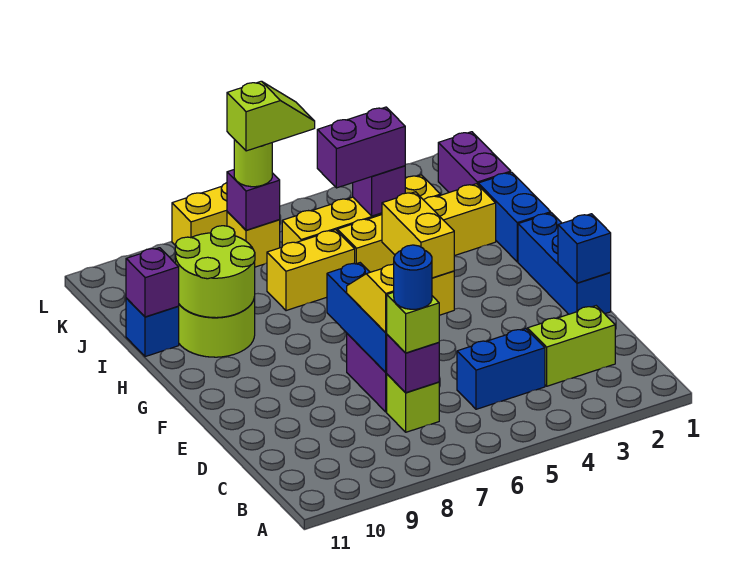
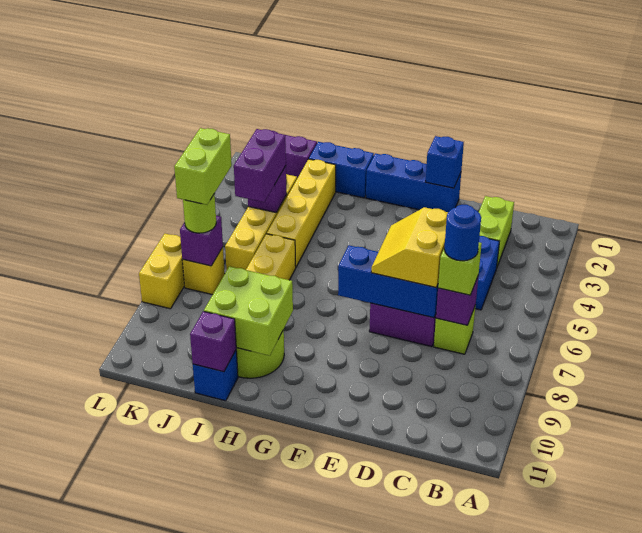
yellow brick D6:E6 level 4 -> none
lime round brick H9:I10 level 2 -> lime brick H9:I10 level 2
lime slope K6:K7 level 4 top 7 -> lime brick K6:K7 level 4

